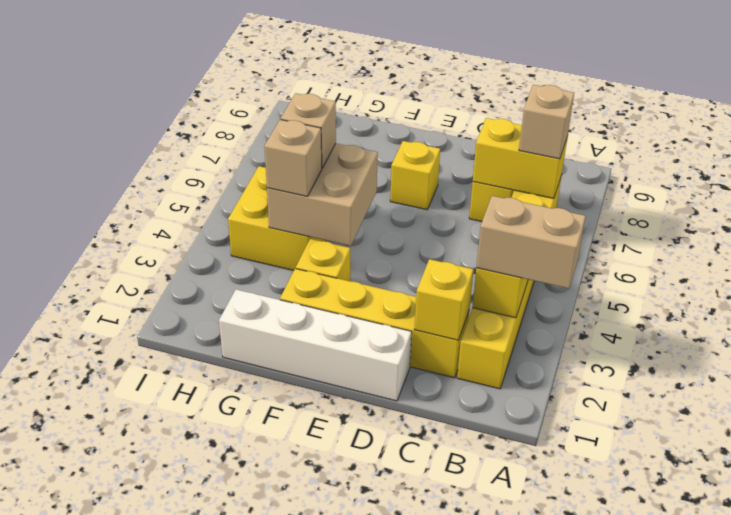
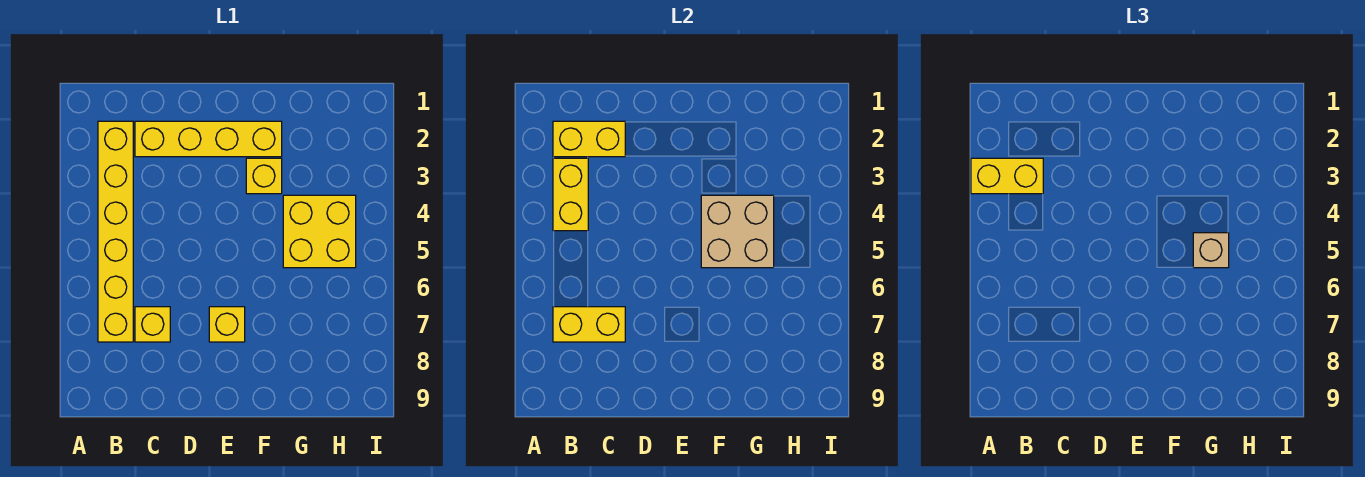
tan brick A3:B3 level 3 -> yellow brick A3:B3 level 3
tan brick B7 level 3 -> none
yellow brick C2 level 2 -> yellow brick B2:C2 level 2
white brick D1:G1 level 1 -> none
tan brick G4 level 3 -> none

